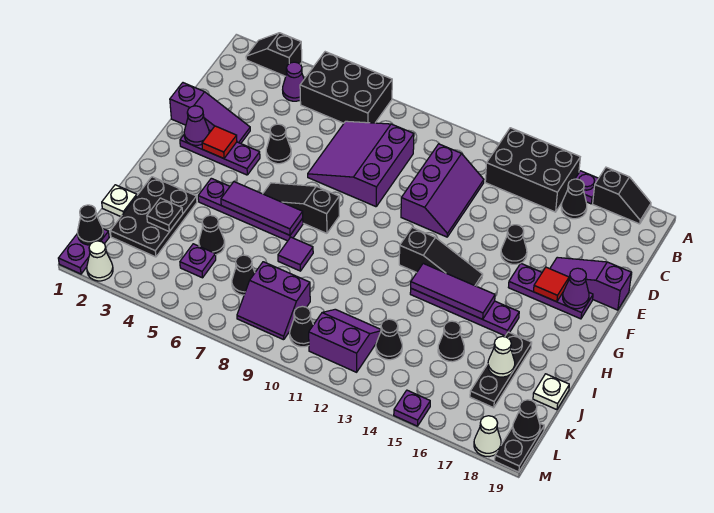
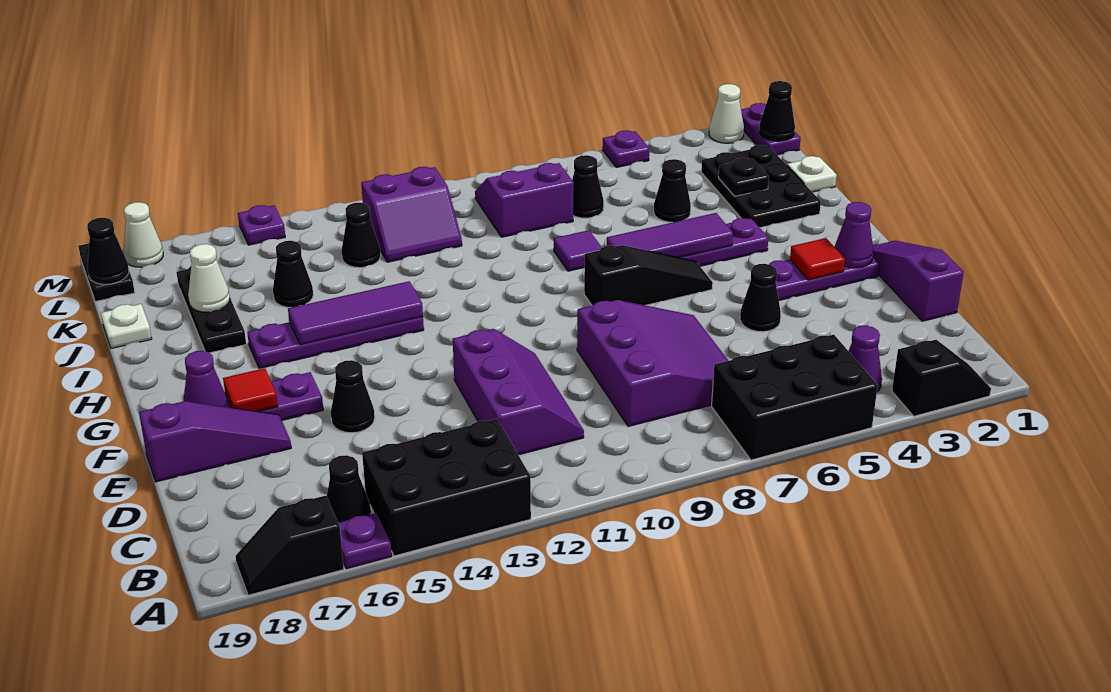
purple slope C11:E12 level 1 top 11 -> purple slope C11:E12 level 1 top 12
purple slope E1:E3 level 1 top 1 -> purple slope D1:F1 level 1 top D
black slope G12:G14 level 1 top 12 -> none
purple plate K5 level 1 -> purple plate M5 level 1
black cone L10 level 1 -> none

